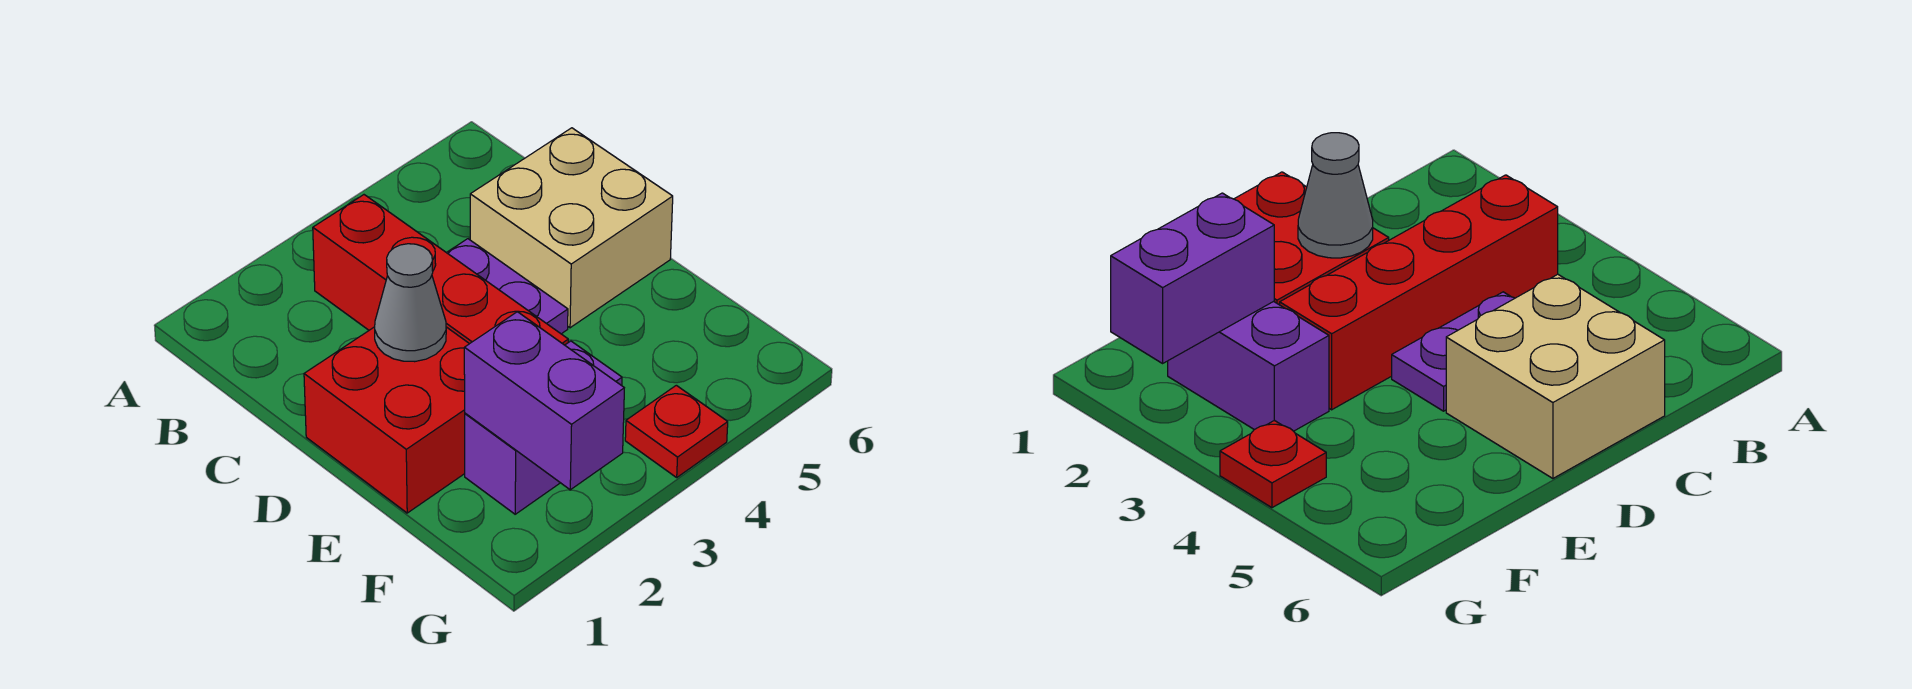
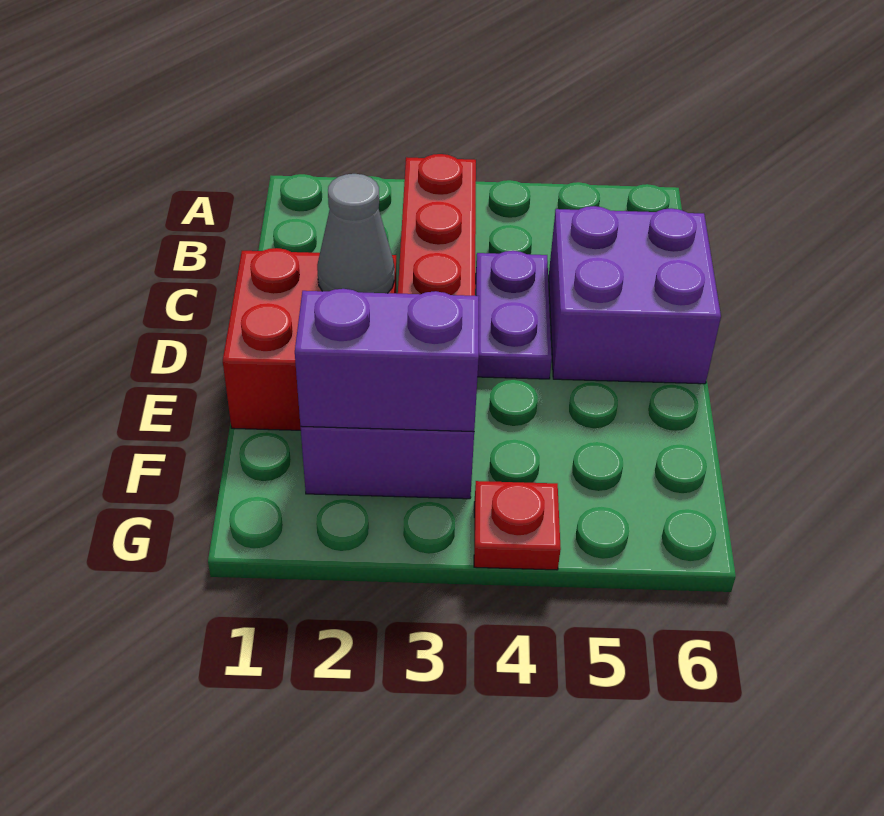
tan brick C5:D6 level 1 -> purple brick C5:D6 level 1
purple brick F2:G2 level 2 -> purple brick F2:F3 level 2

